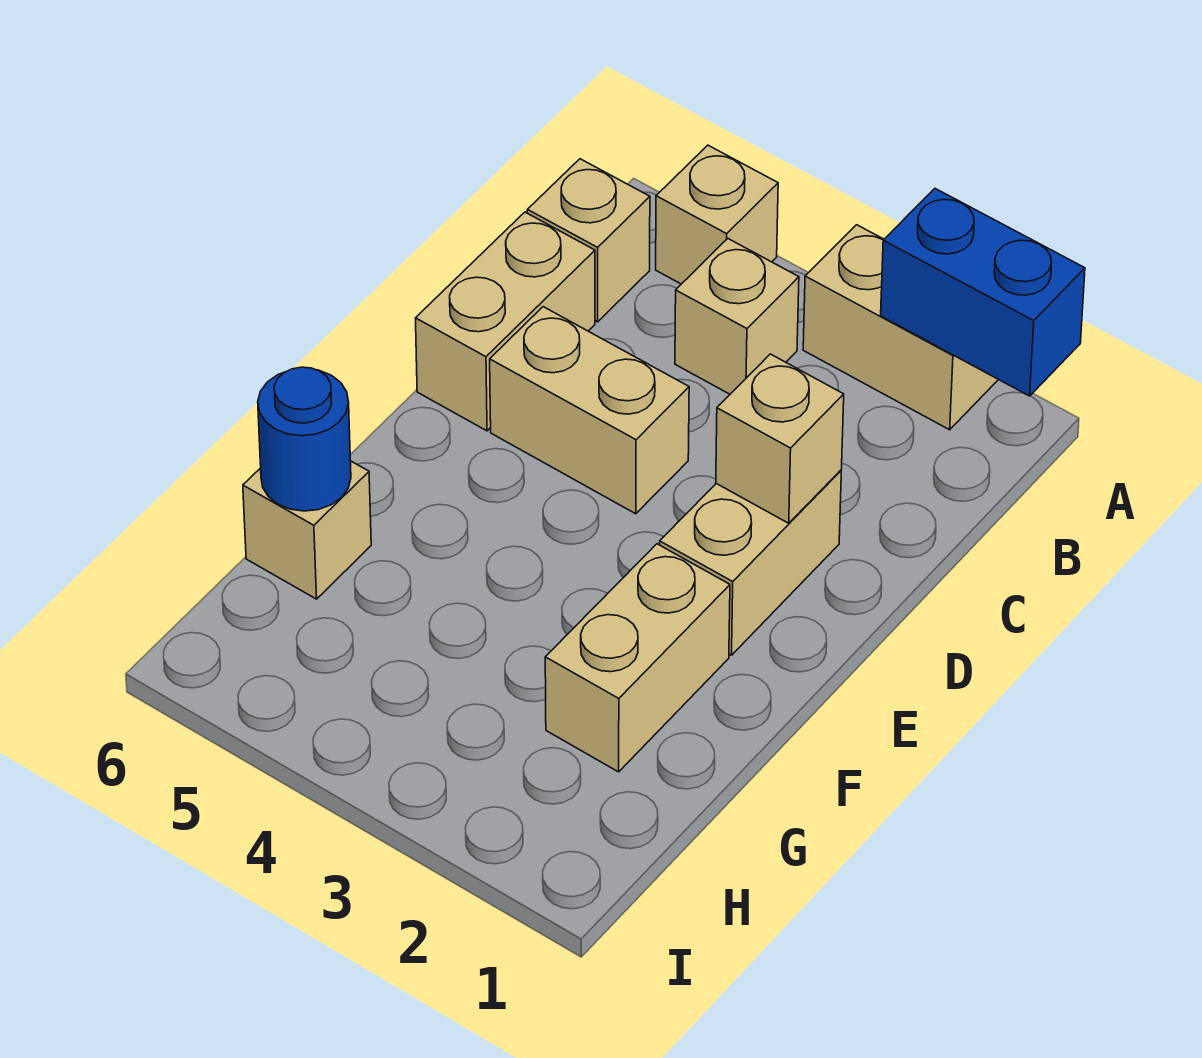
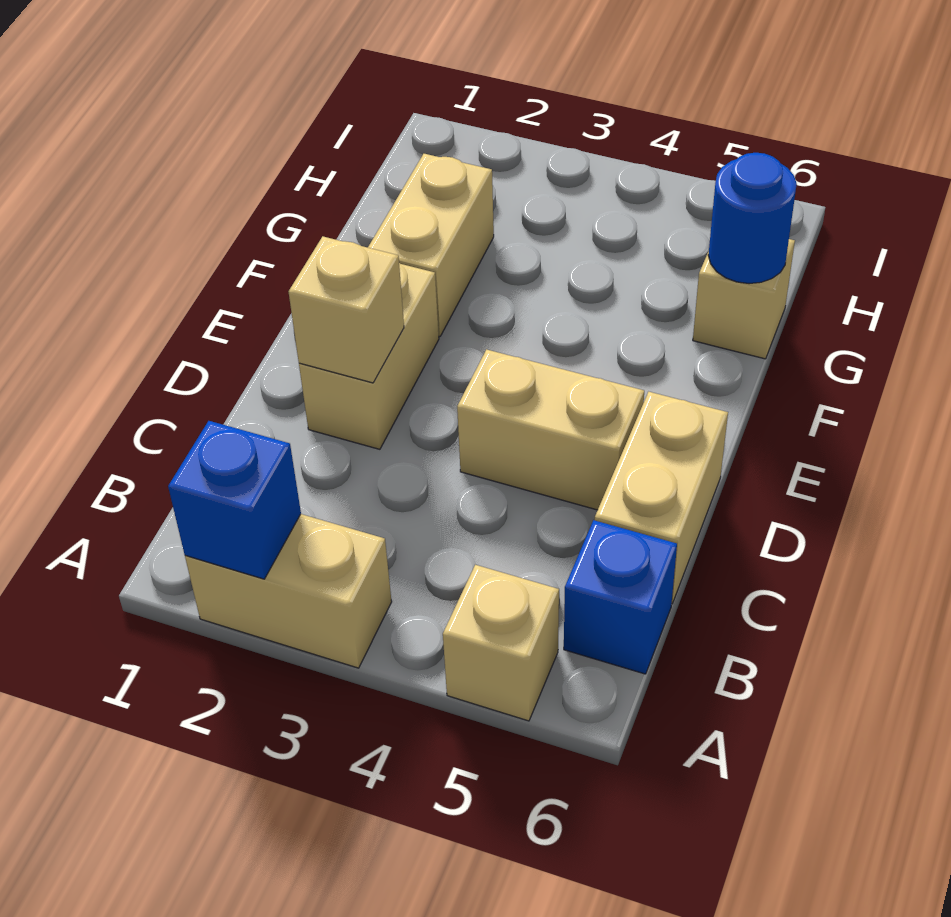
blue brick A1:A2 level 2 -> blue brick A2 level 2
tan brick B4 level 1 -> none
tan brick B6 level 1 -> blue brick B6 level 1

